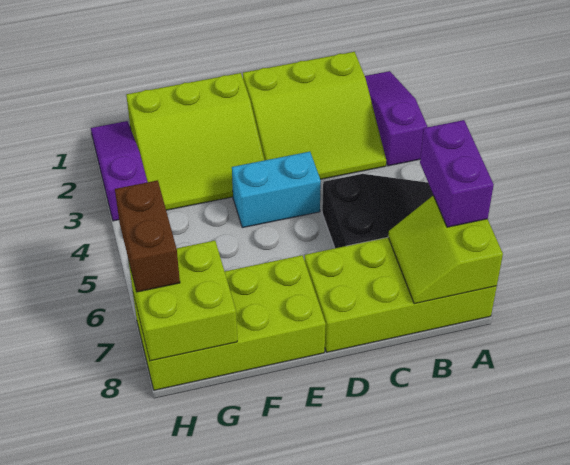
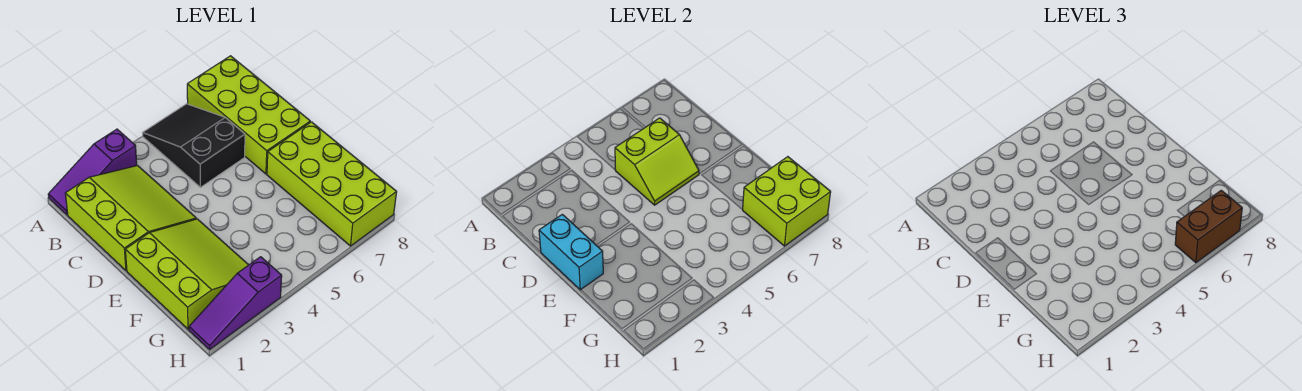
purple brick A6:A7 level 3 -> none
lime slope A7:B8 level 2 top A -> lime slope C5:D6 level 2 top C
cyan brick D4:E4 level 1 -> cyan brick D1:E1 level 2

